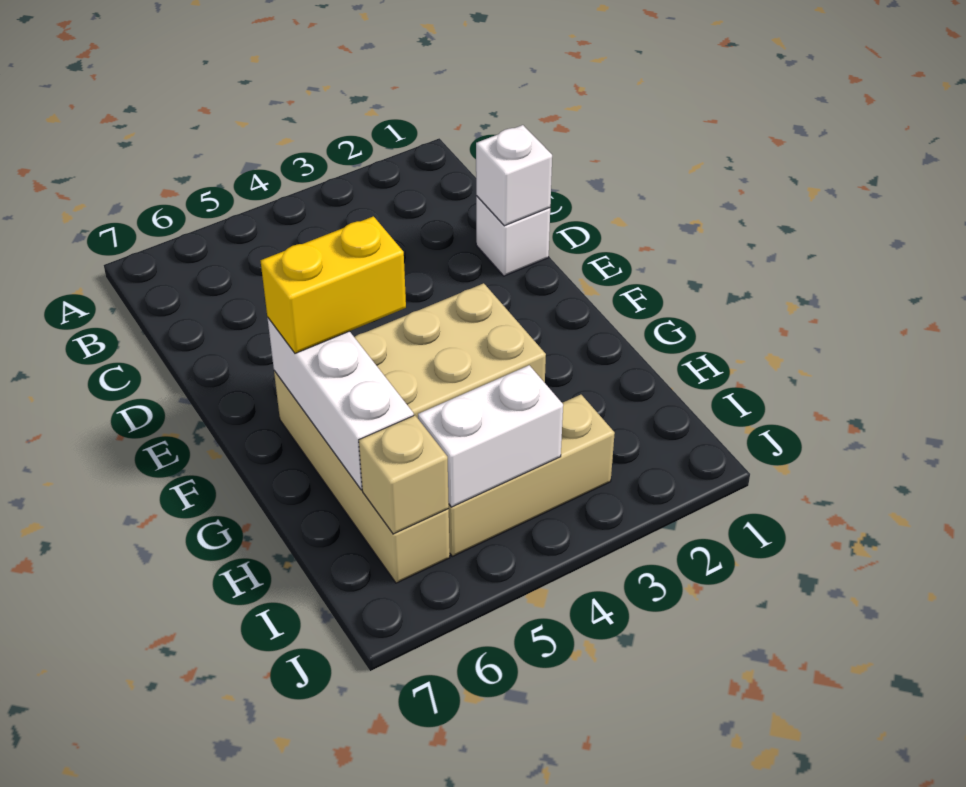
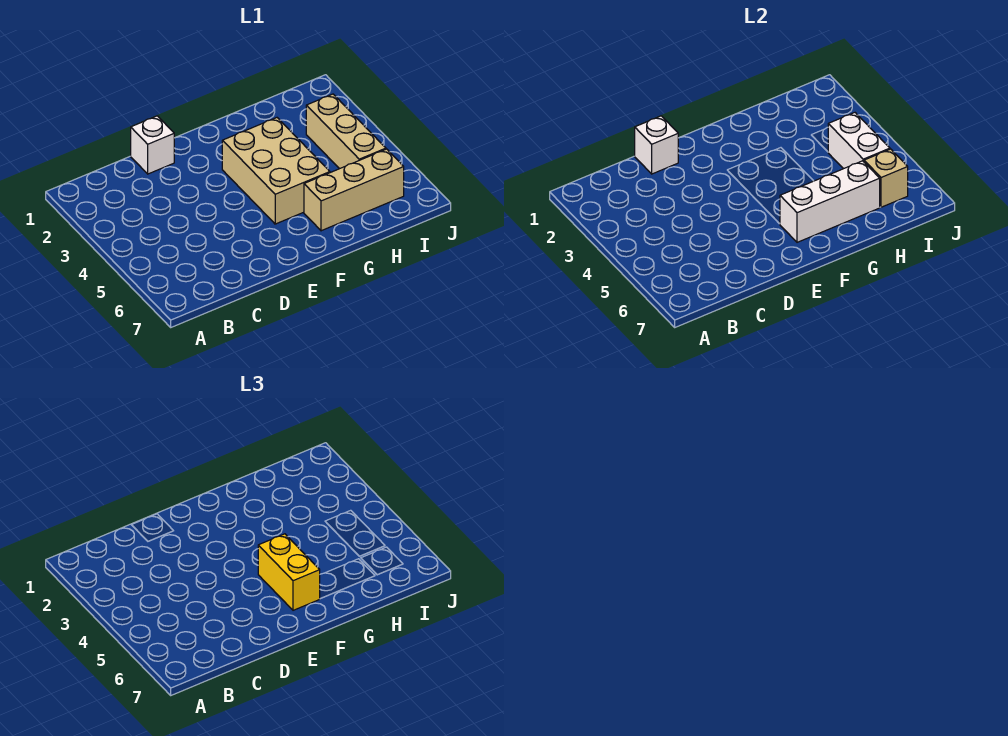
tan brick F6:I6 level 1 -> tan brick G6:I6 level 1

